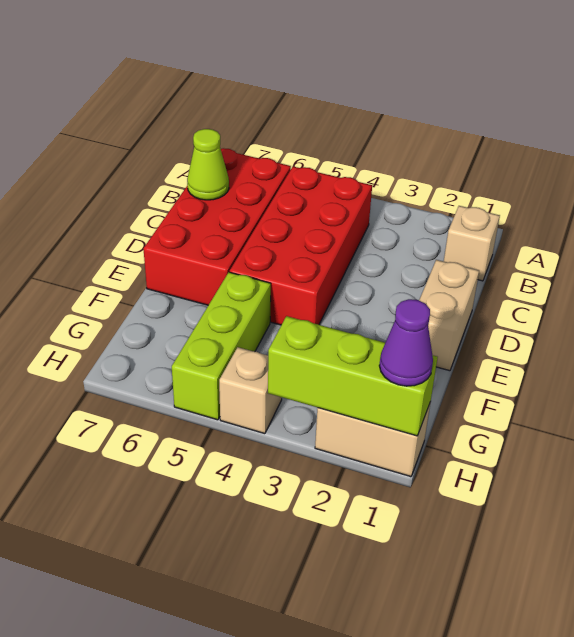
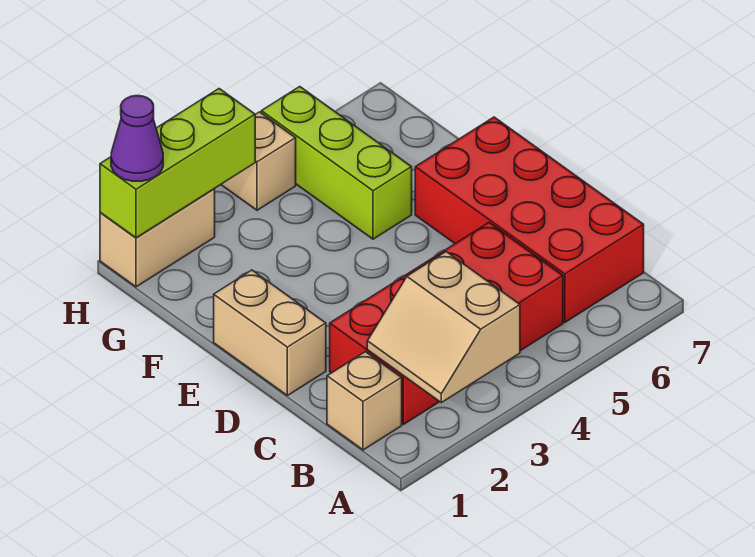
none -> tan slope A2:B3 level 2 top 3
red brick B4:E5 level 1 -> red brick B2:C5 level 1
lime cone C7 level 2 -> none

